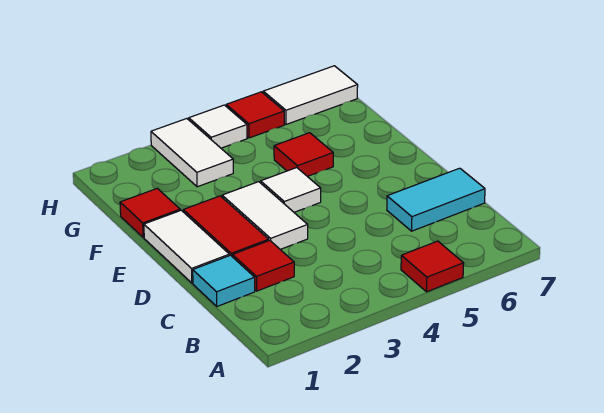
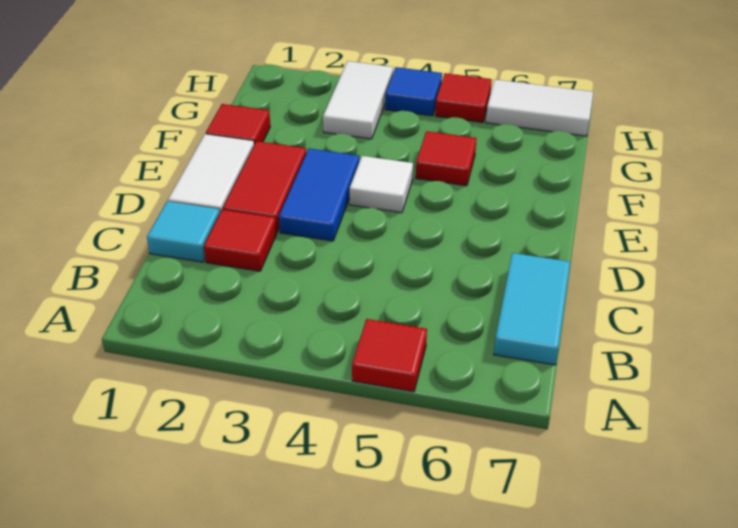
cyan tile C6:C7 level 1 -> cyan tile B7:C7 level 1
white tile D3:E3 level 1 -> blue tile D3:E3 level 1
white tile H4 level 1 -> blue tile H4 level 1

